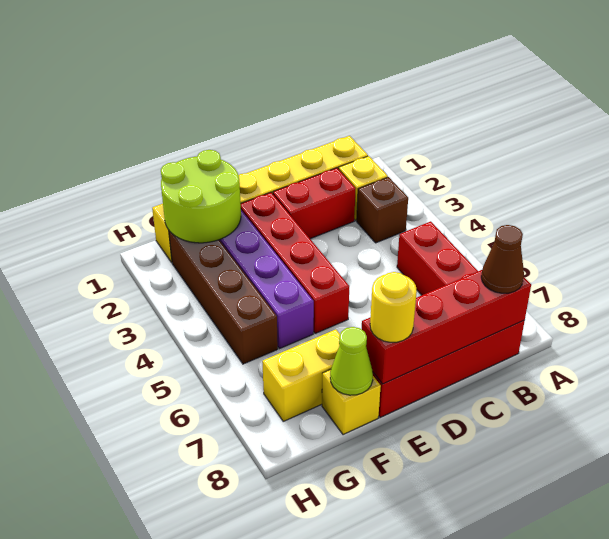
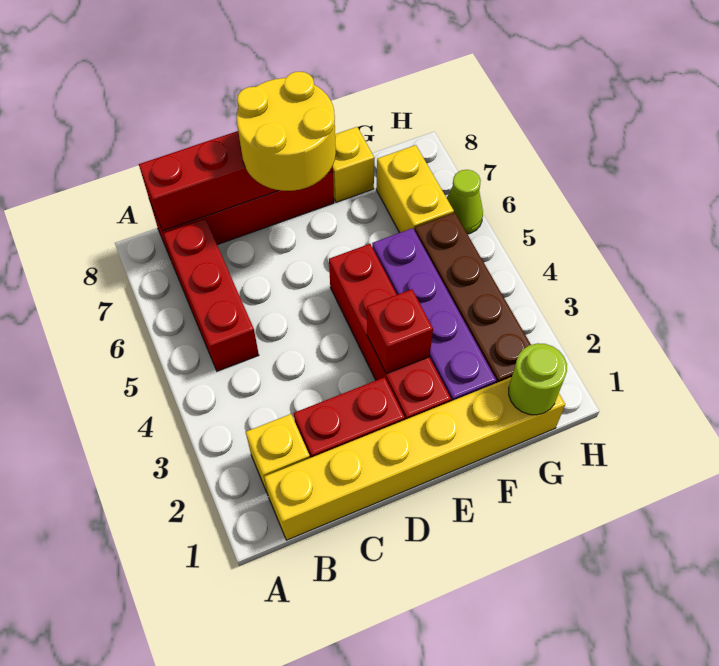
brown brick B3 level 1 -> none
brown cone B8 level 3 -> none
none -> red brick E3 level 2
yellow round brick E8 level 3 -> yellow round brick D7:E8 level 3
lime round brick F1:G2 level 2 -> lime round brick G1 level 2
yellow brick F7:G7 level 1 -> yellow brick G6:G7 level 1
lime cone F8 level 2 -> lime cone H6 level 1

